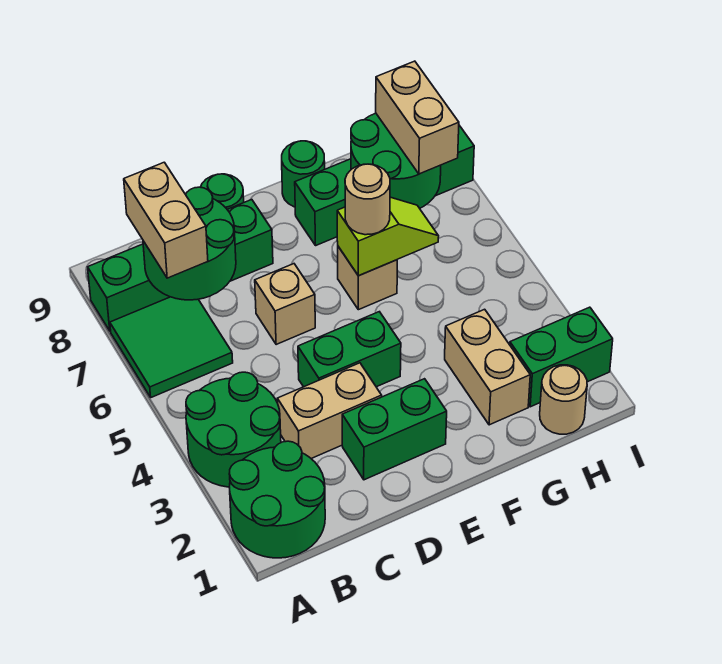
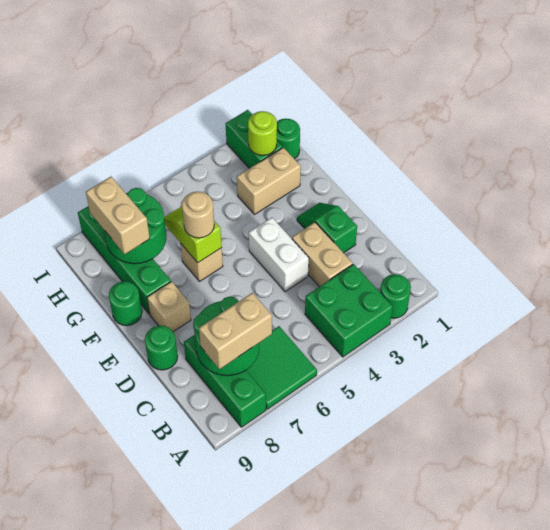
green round brick A1:B2 level 1 -> green round brick A2 level 1
green round brick A3:B4 level 1 -> green brick A3:B4 level 1
green brick A8:D8 level 1 -> green brick A8:C8 level 1
green brick D2:E2 level 1 -> green slope D2:E2 level 1 top D
green brick D4:E4 level 1 -> white brick D4:E4 level 1
tan brick D6 level 1 -> tan brick E8 level 1
tan round brick H1 level 1 -> green round brick H1 level 1
none -> lime round brick H2 level 2
tan brick H7:H8 level 3 -> tan brick G8:H8 level 3

